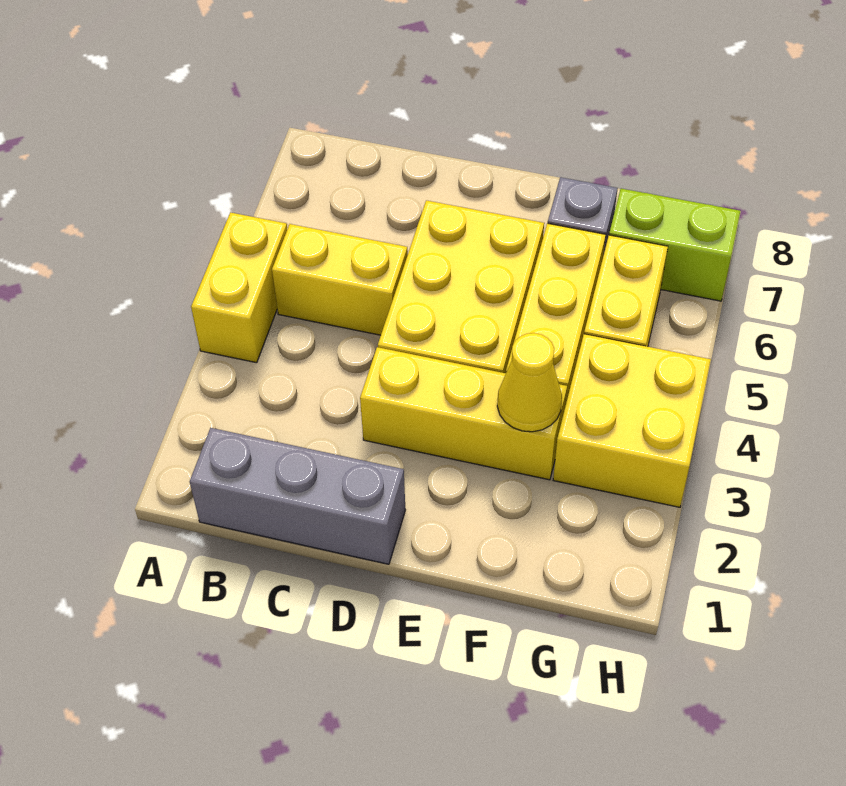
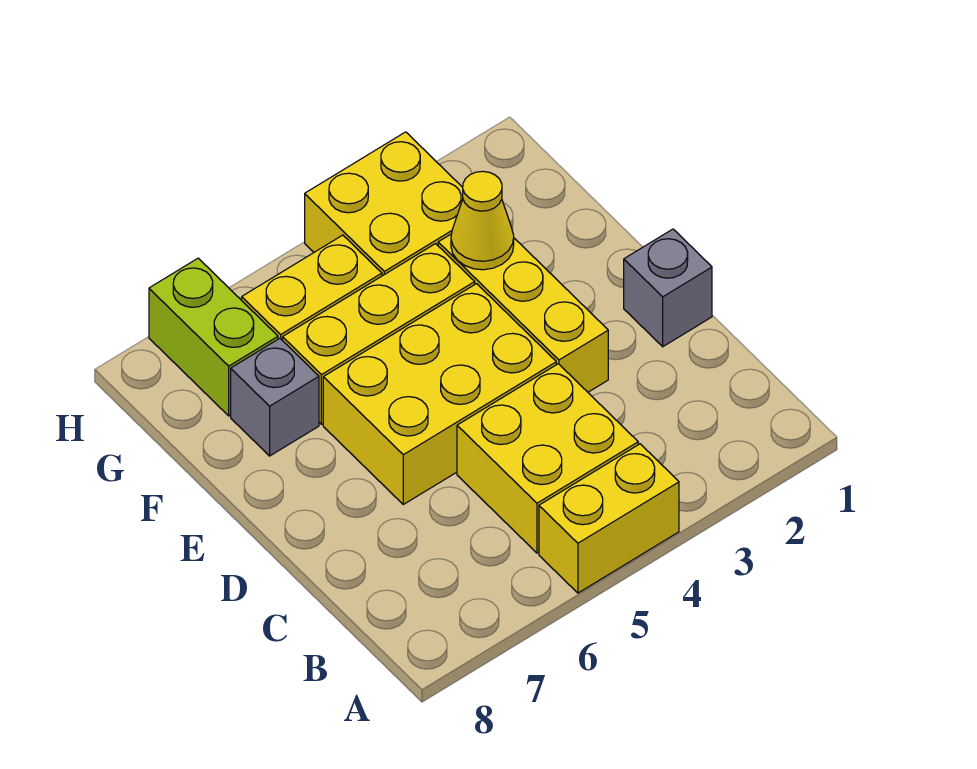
grey brick B1:D1 level 1 -> grey brick D1 level 1
yellow brick B5:C5 level 1 -> yellow brick B4:C5 level 1

